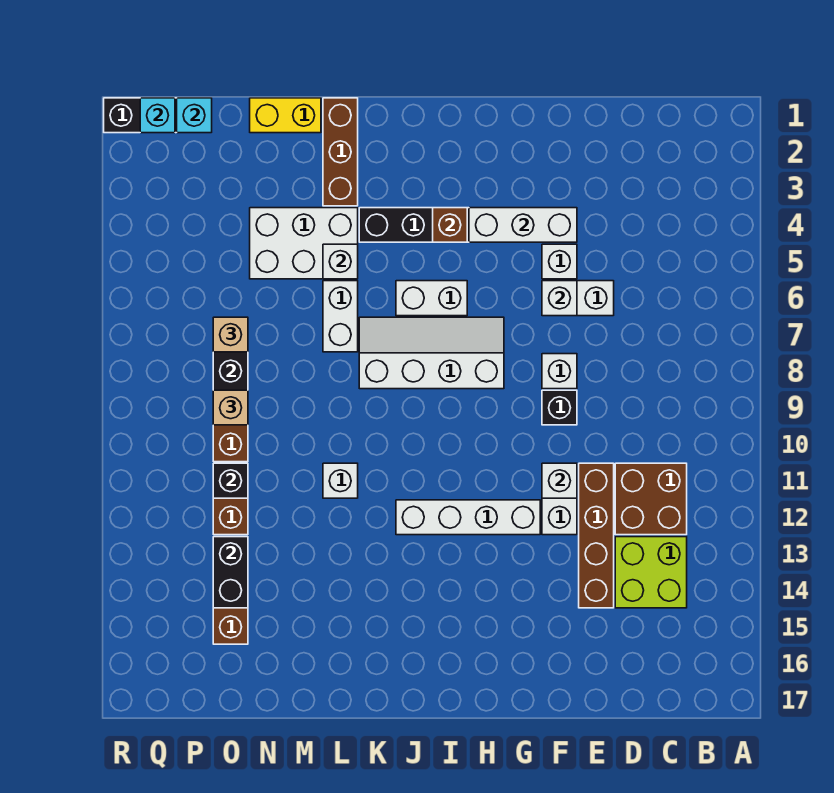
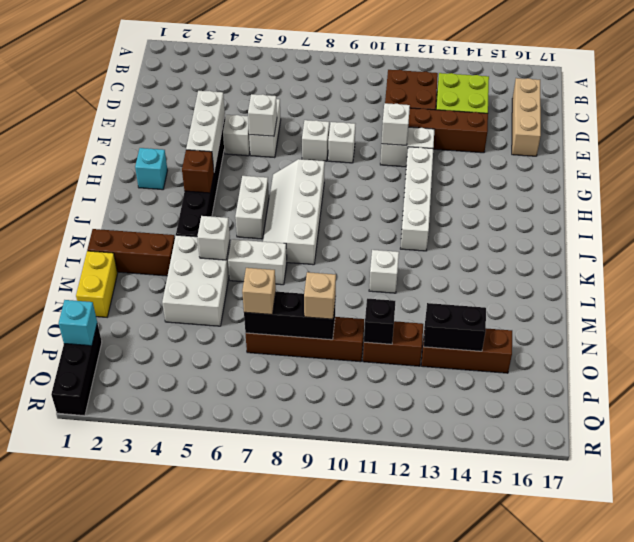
none -> tan brick C16:E16 level 1
black brick F9 level 1 -> white brick F9 level 1
cyan brick Q1 level 2 -> cyan brick H2 level 1

